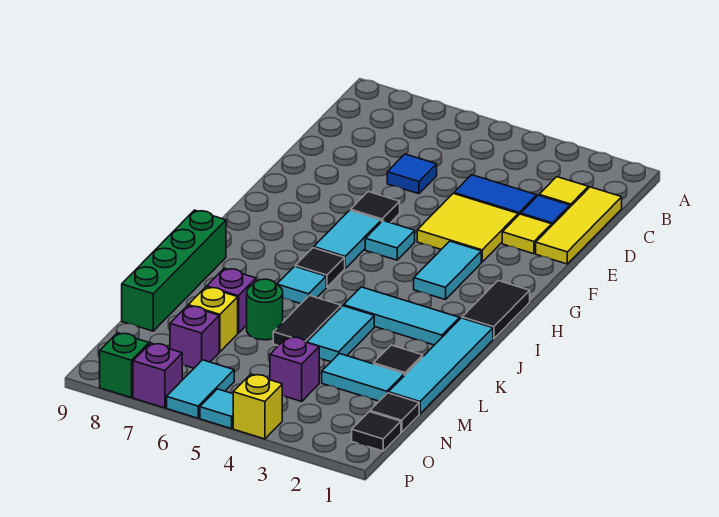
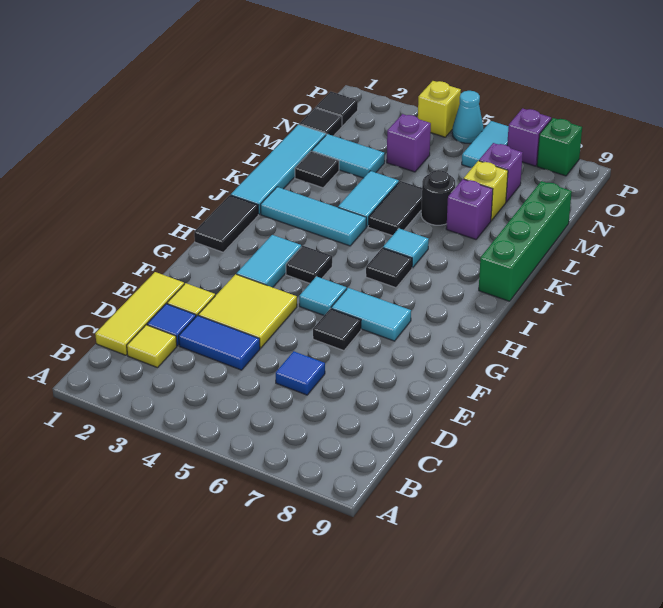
cyan tile G6:H6 level 1 -> cyan tile G6:G7 level 1
none -> black tile H4 level 1
green round brick L6 level 1 -> black round brick L6 level 1
cyan tile P5 level 1 -> cyan cone P5 level 1

